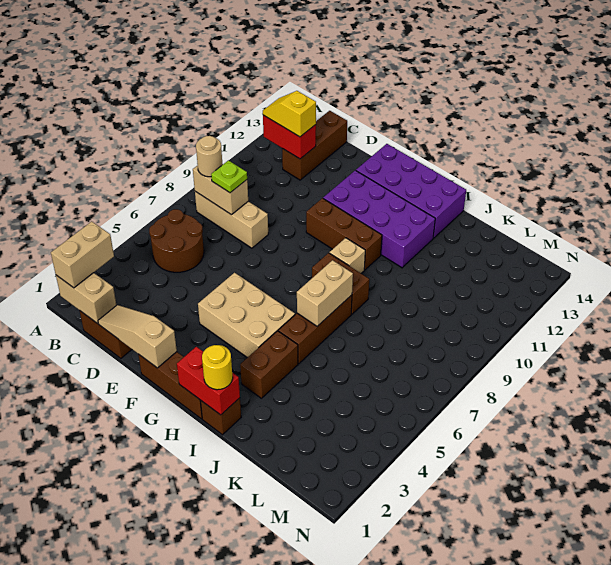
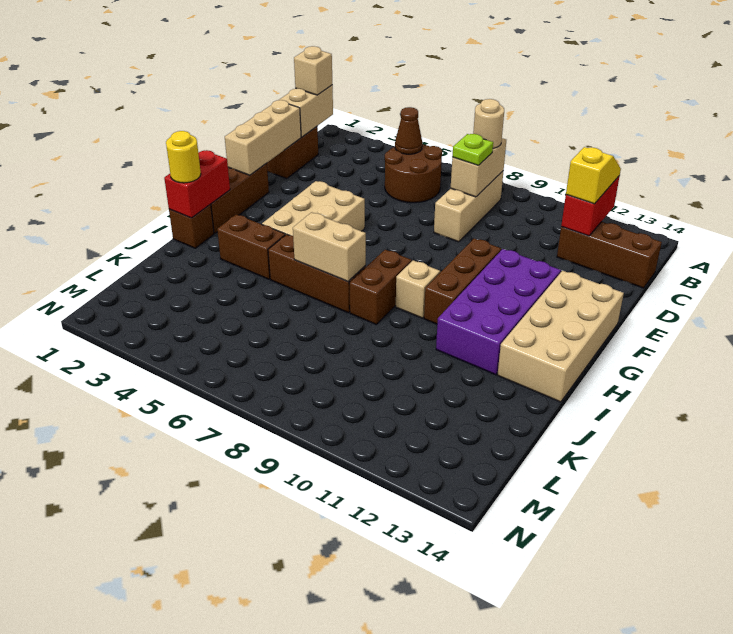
tan brick B1:B2 level 3 -> tan brick B1 level 3
none -> brown cone B5 level 2
tan slope D1:F1 level 2 top F -> tan brick D1:F1 level 2
purple brick F13:I14 level 1 -> tan brick F13:I14 level 1

